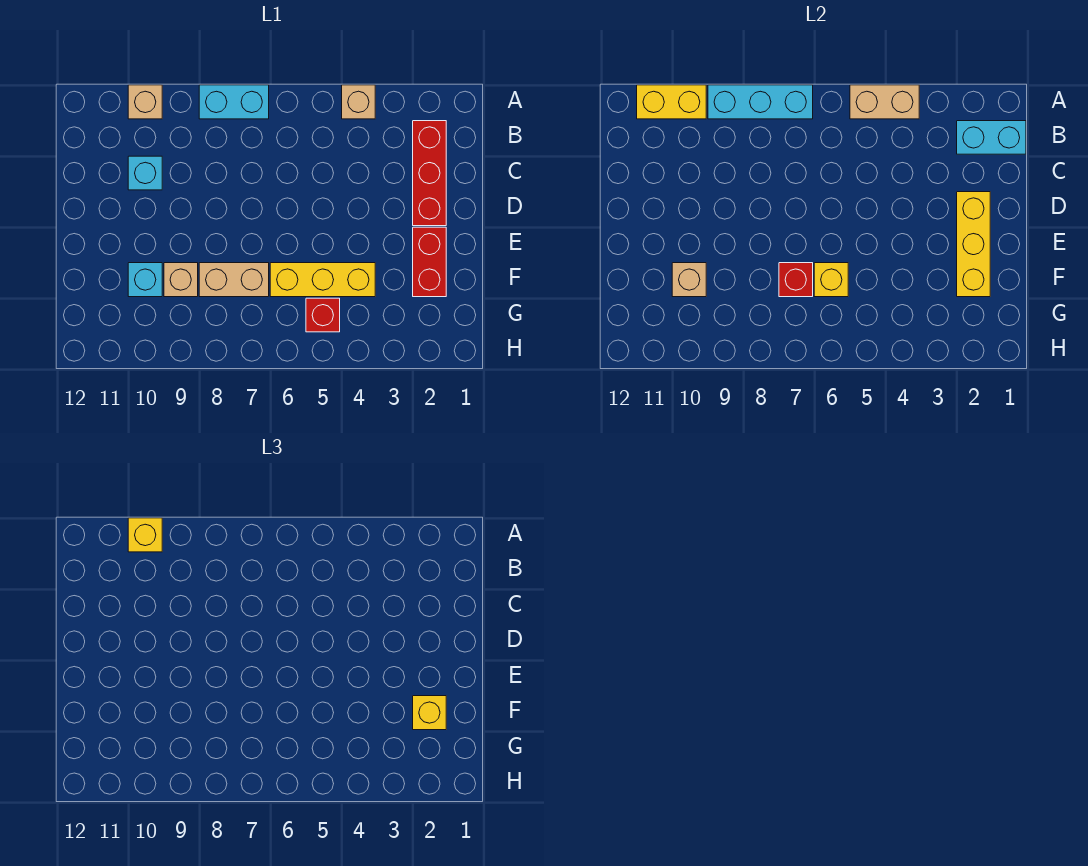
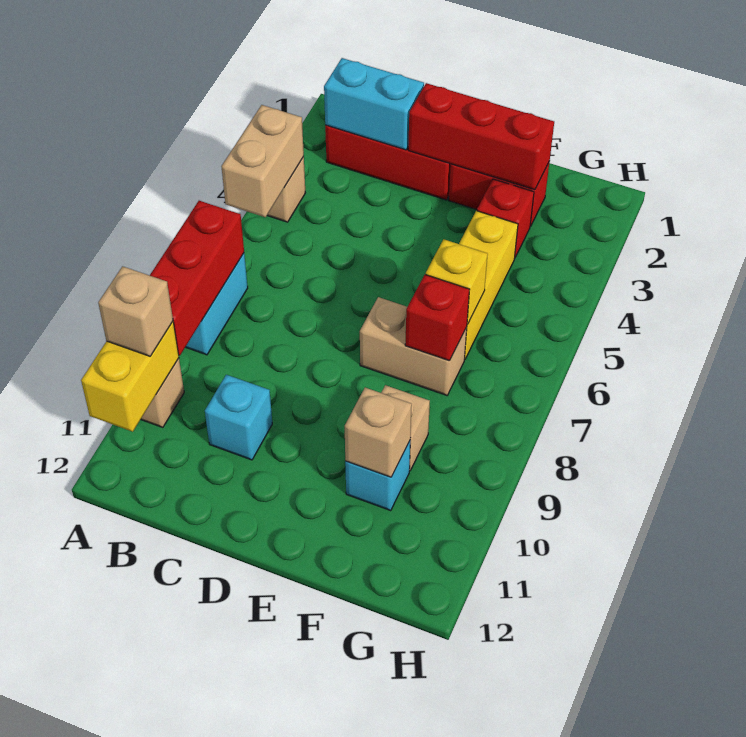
cyan brick A7:A9 level 2 -> red brick A7:A9 level 2
yellow brick A10 level 3 -> tan brick A10 level 3
cyan brick B1:B2 level 2 -> cyan brick B2:C2 level 2
yellow brick D2:F2 level 2 -> red brick D2:F2 level 2
yellow brick F2 level 3 -> none
tan brick F7:F8 level 1 -> tan brick E7:F7 level 1
red brick G5 level 1 -> red brick F3 level 1

